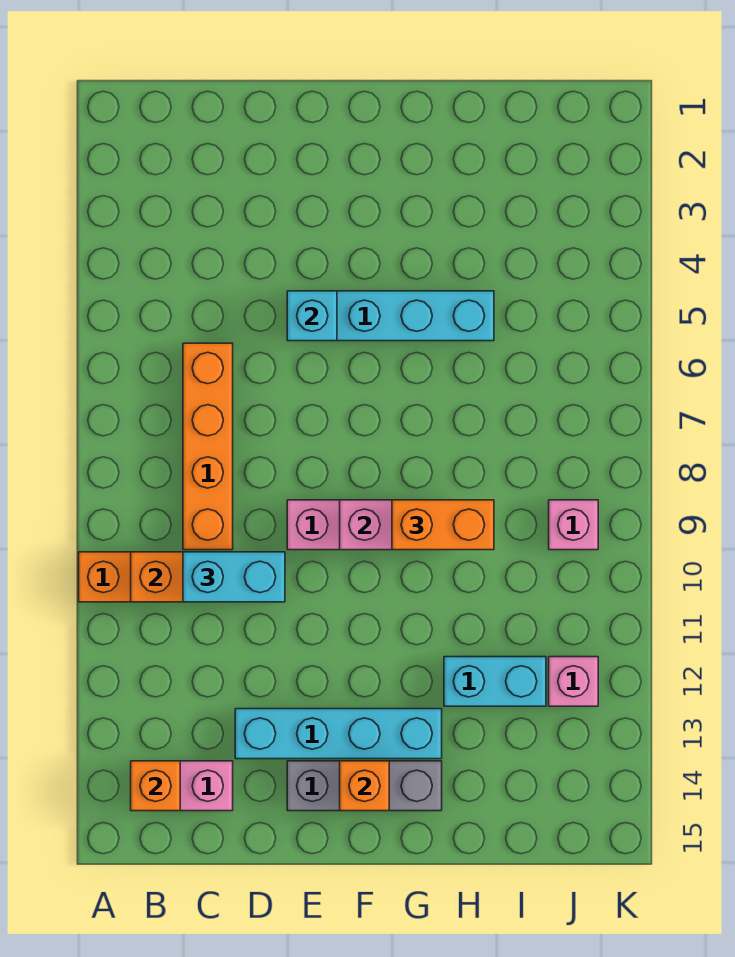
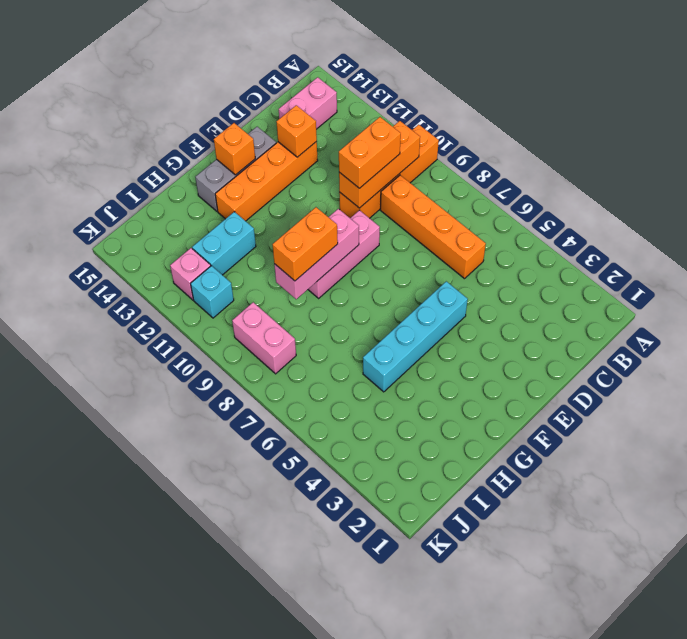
orange brick B14 level 2 -> orange brick D13 level 2
cyan brick C10:D10 level 3 -> orange brick C10:D10 level 3
cyan brick D13:G13 level 1 -> orange brick D13:G13 level 1
cyan brick E5 level 2 -> cyan brick J11 level 1
pink brick J9 level 1 -> pink brick J8:J9 level 1

